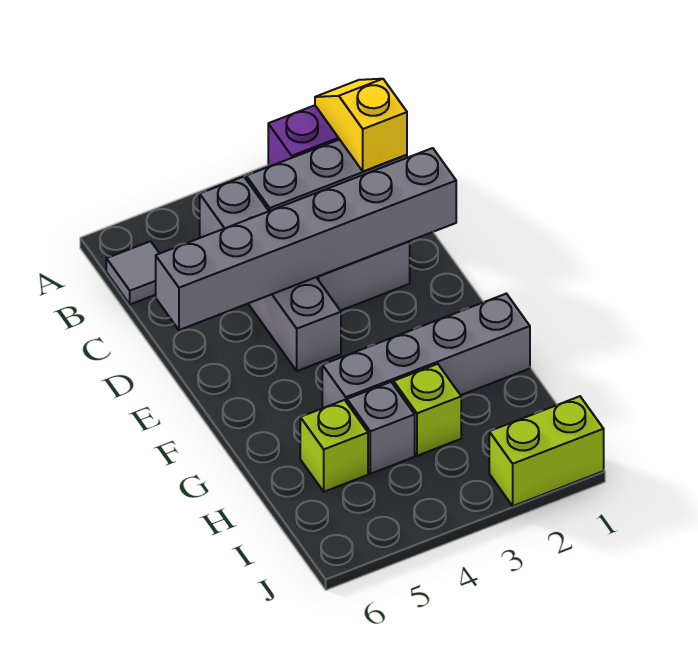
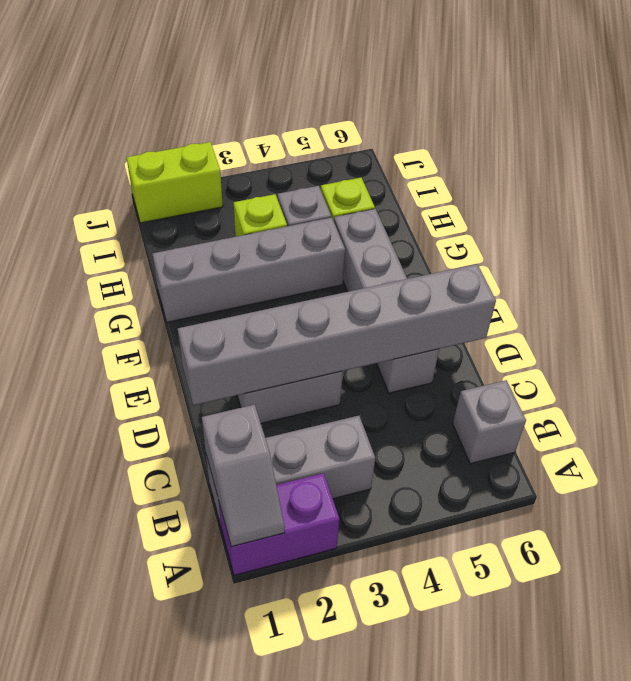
yellow slope A1:B1 level 2 top B -> grey slope A1:B1 level 2 top B
grey brick B4:E4 level 1 -> grey brick D5:G5 level 1
grey tile B6 level 1 -> grey brick B6 level 1

